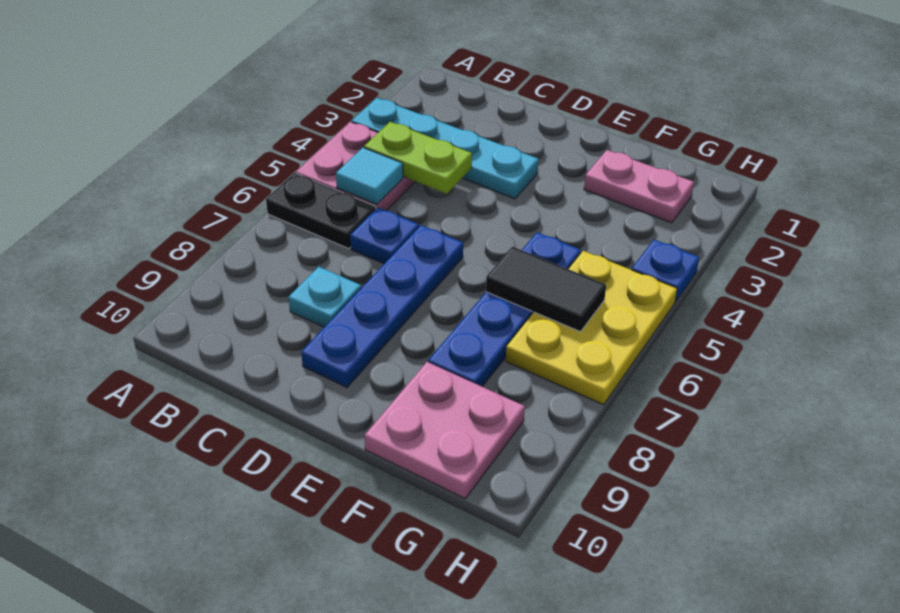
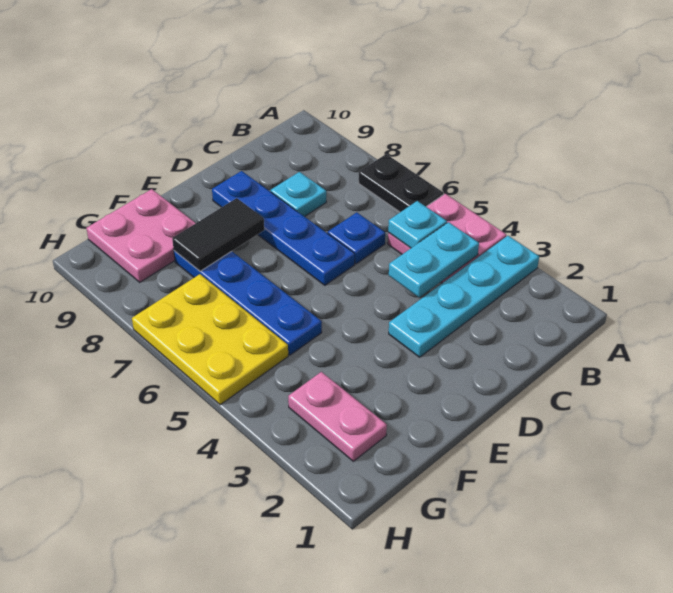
black plate A6:B6 level 1 -> black plate A6:A7 level 1
lime plate B4:C4 level 2 -> cyan plate B4:C4 level 2
cyan tile B5 level 2 -> cyan plate B5 level 2
pink plate F2:G2 level 1 -> pink plate G2:G3 level 1
black tile F6:G6 level 2 -> black tile E8:F8 level 2
blue plate H4 level 1 -> none

